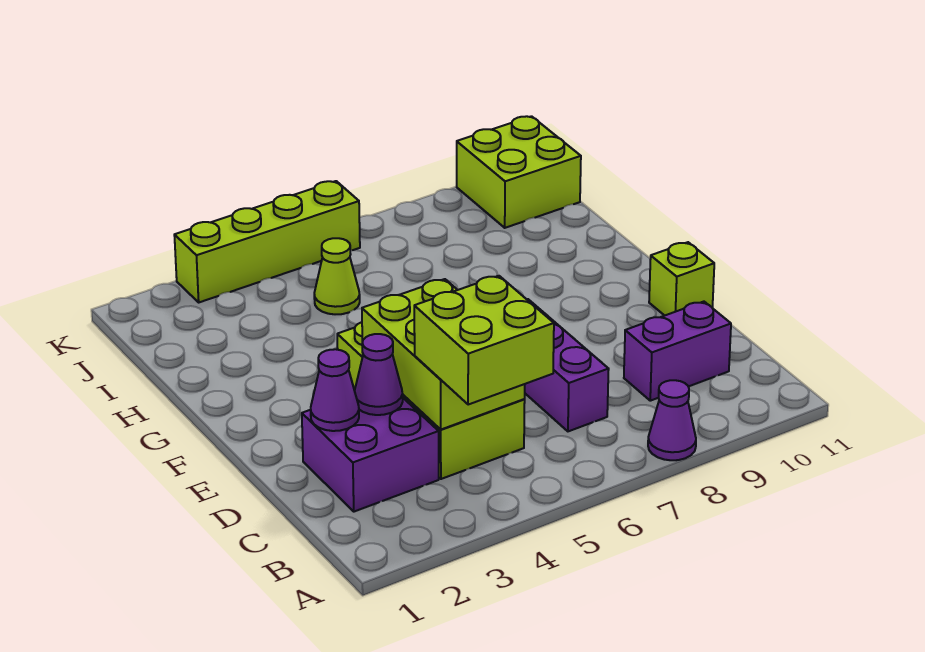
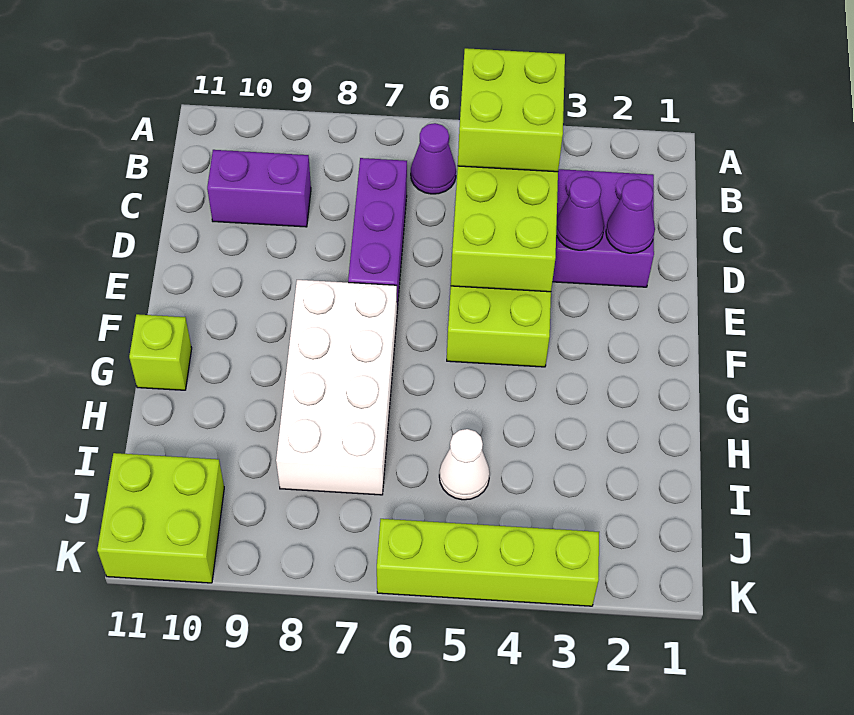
purple cone A8 level 1 -> purple cone B6 level 1
lime brick E11 level 1 -> lime brick G11 level 1
none -> white brick F7:I8 level 1
lime cone I5 level 1 -> white cone I5 level 1

